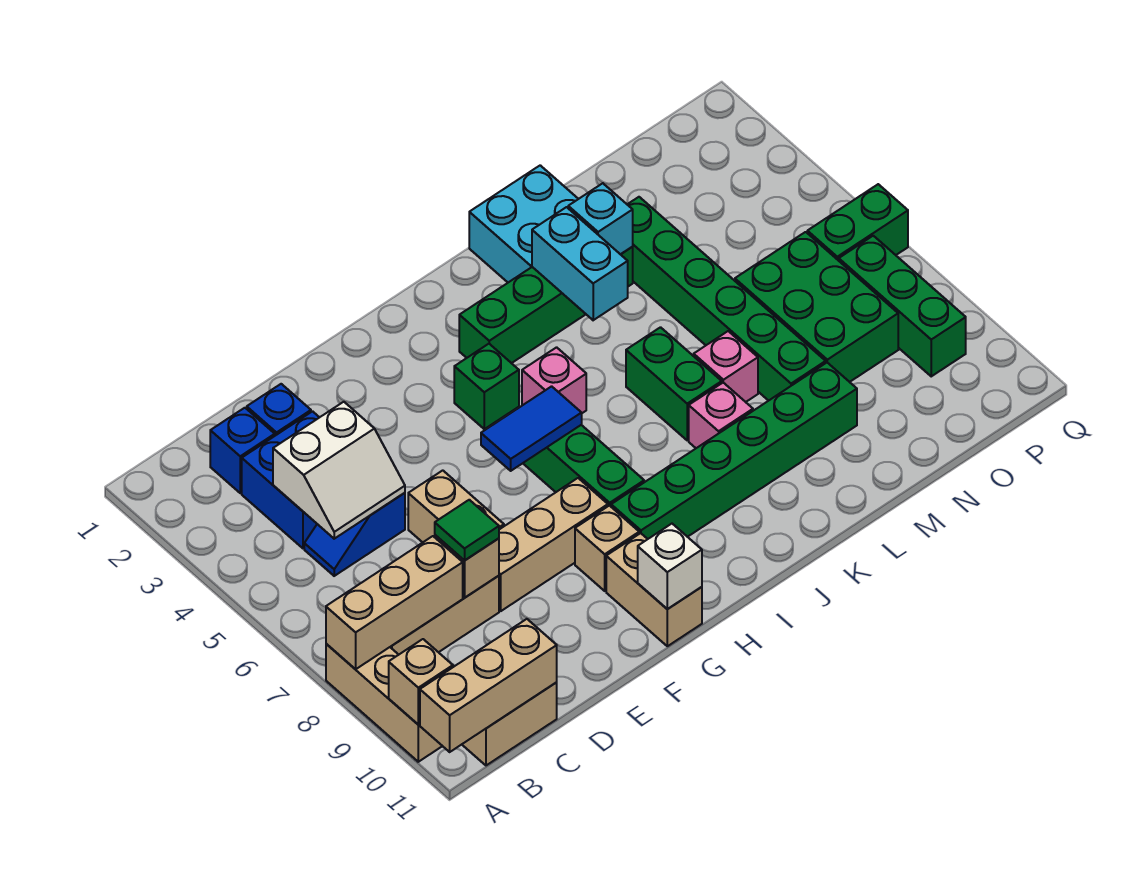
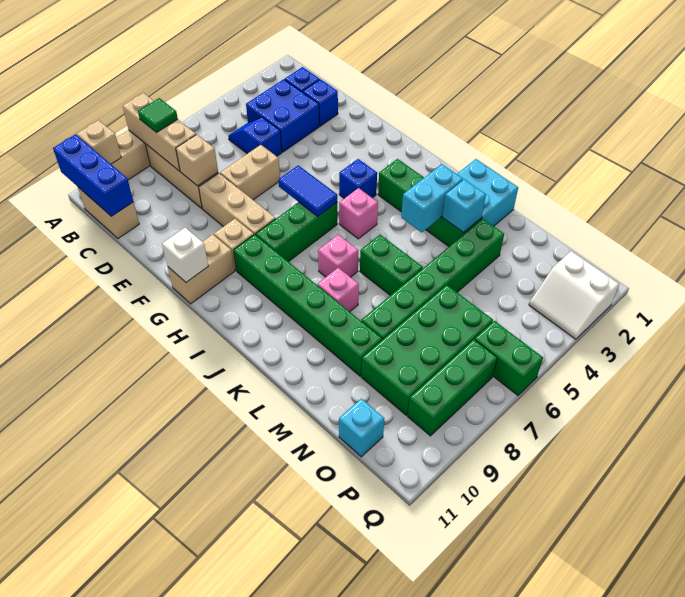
tan brick A11:C11 level 2 -> blue brick A11:C11 level 2
white slope C4:D5 level 2 top 4 -> white slope P2:Q3 level 1 top 2
green tile D8 level 3 -> green tile B8 level 3
green brick H4 level 1 -> blue brick H4 level 1
green brick K6:K7 level 1 -> green brick K6:L6 level 1
pink brick L7 level 1 -> pink brick J7 level 1
green brick N6:O8 level 1 -> green brick N6:O9 level 1
none -> cyan brick O11 level 1

